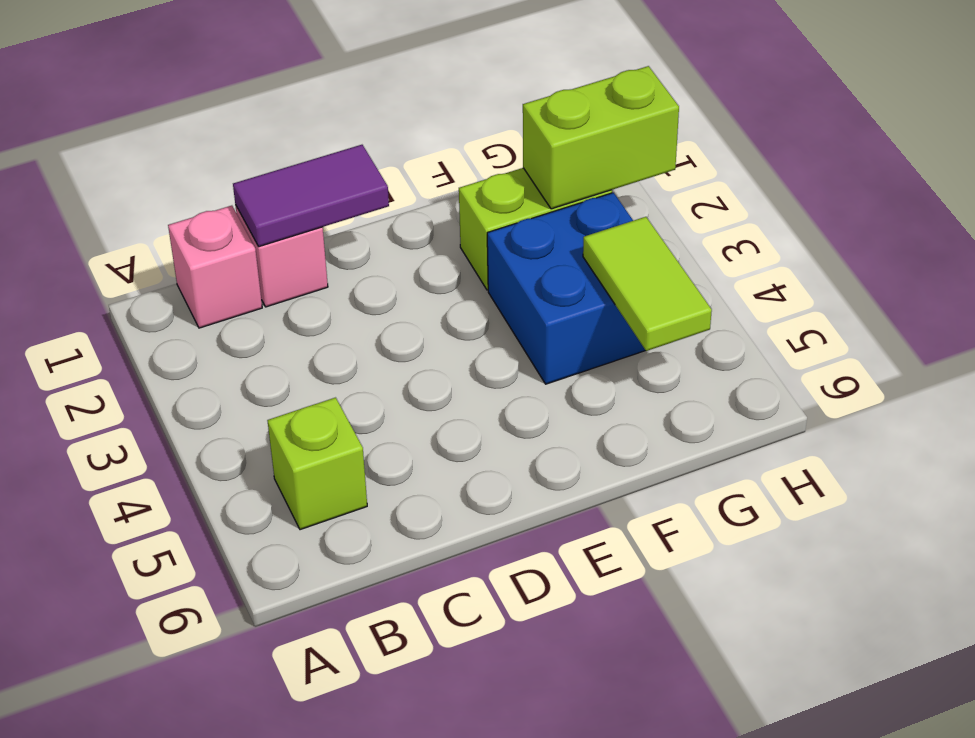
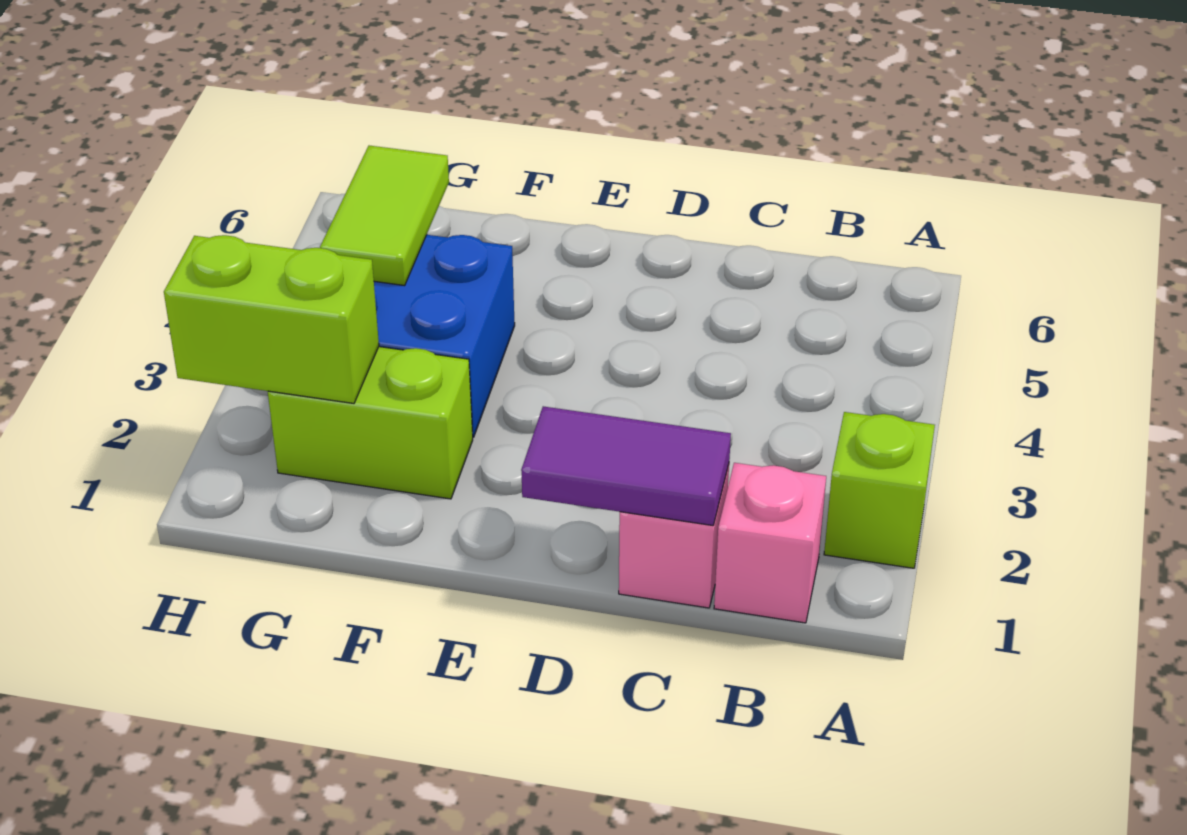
lime brick B5 level 1 -> lime brick A2 level 1

